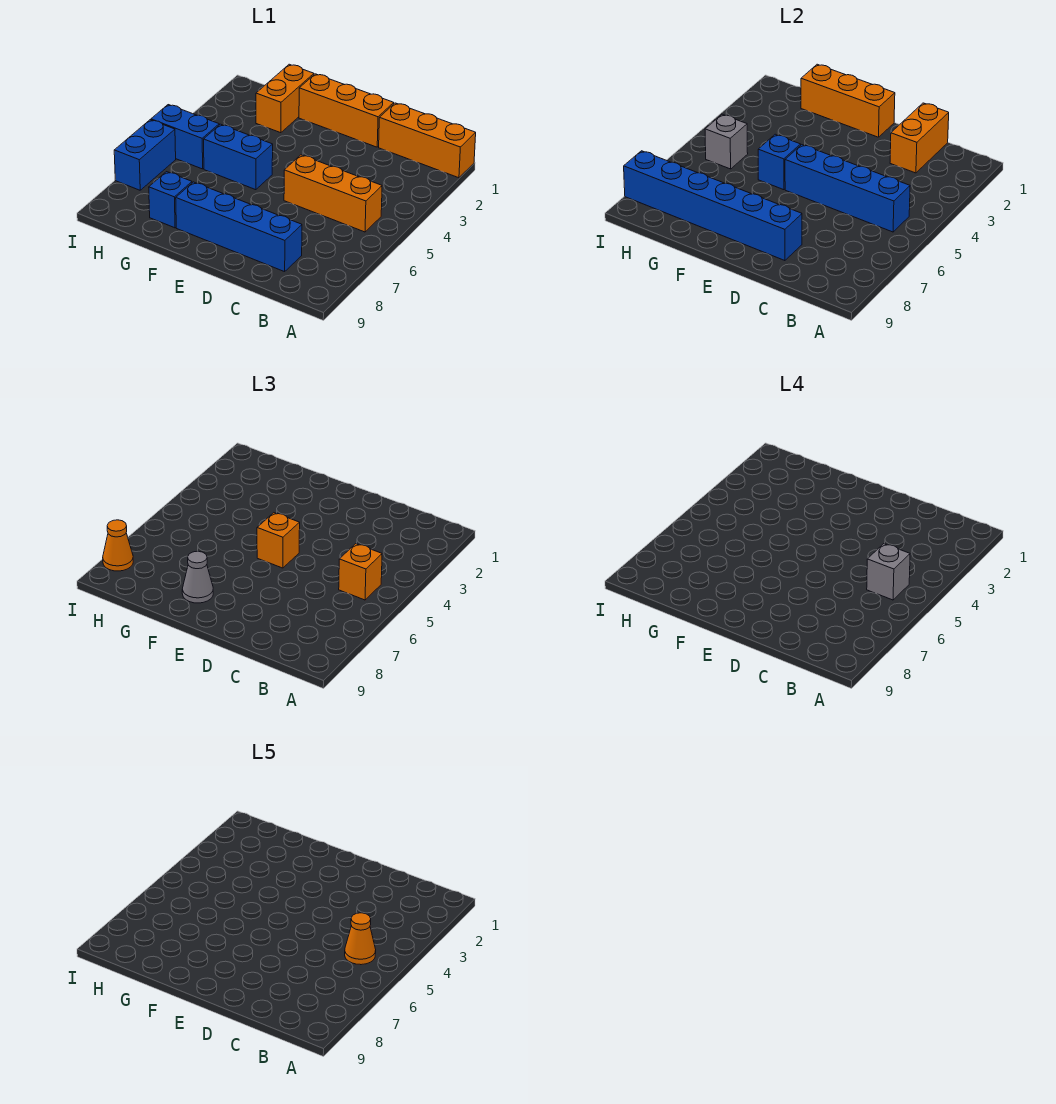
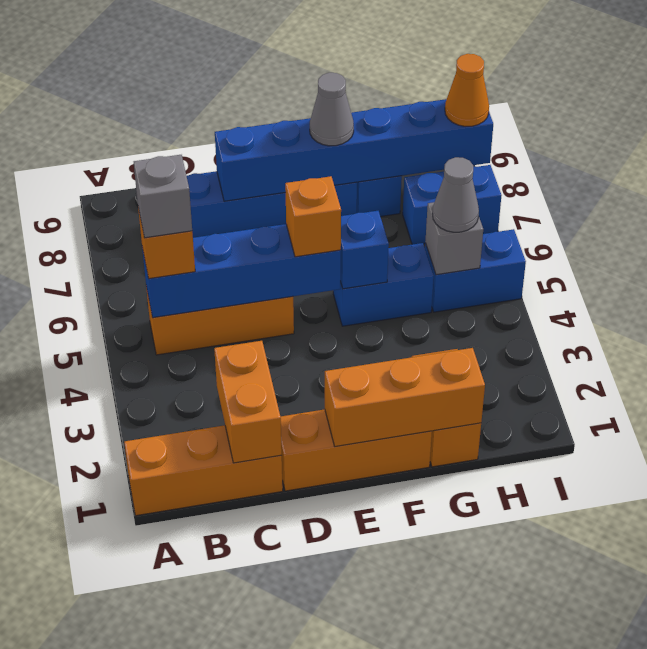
orange cone B5 level 5 -> none
none -> grey cone H5 level 3
blue brick I6:I7 level 1 -> blue brick H7:I7 level 1

